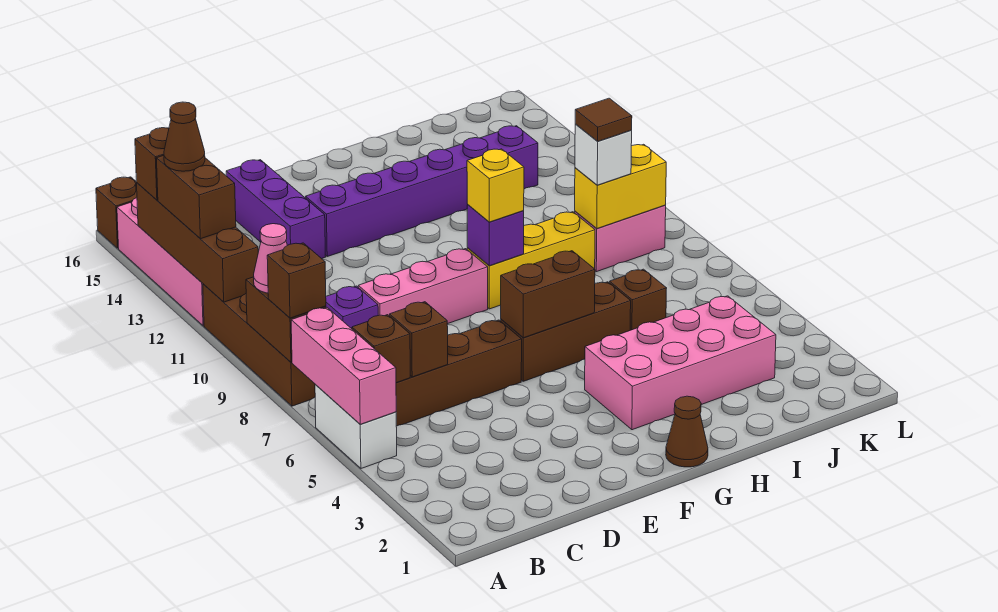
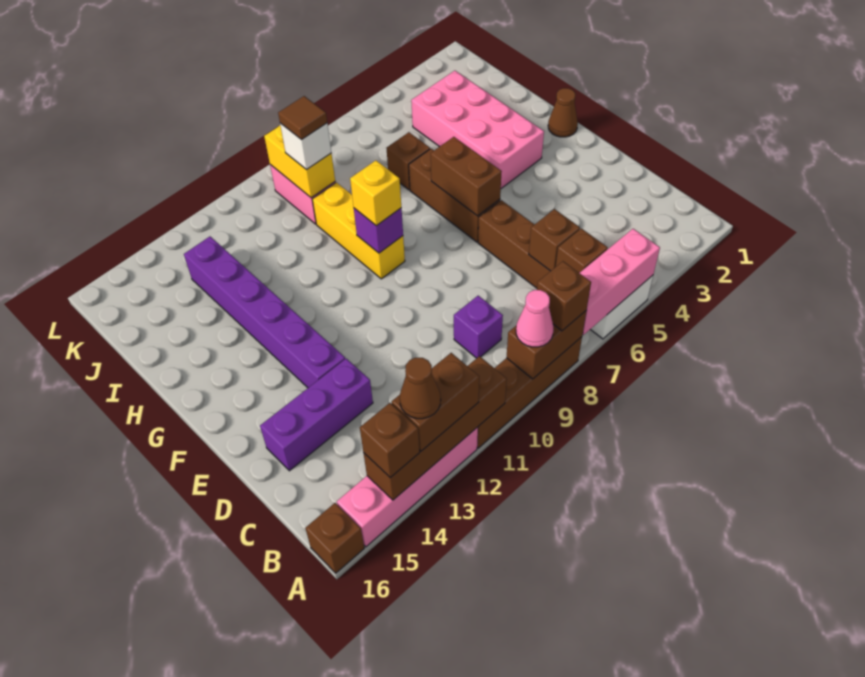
pink brick D9:F9 level 1 -> none

